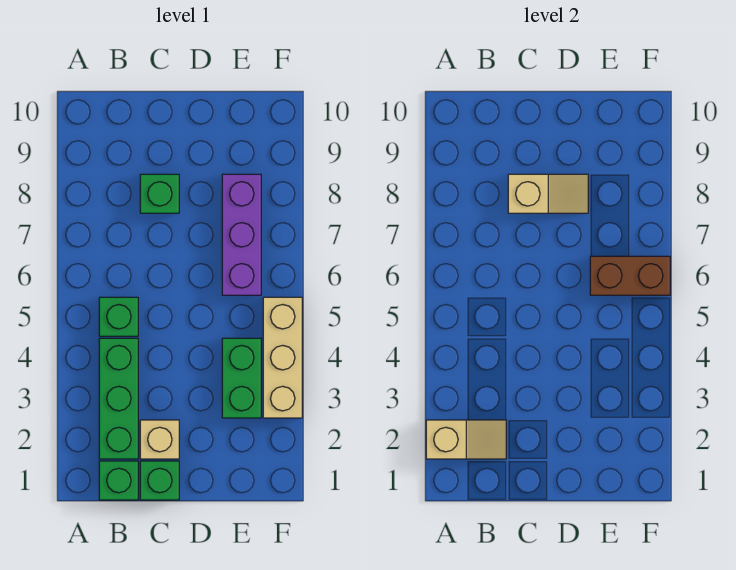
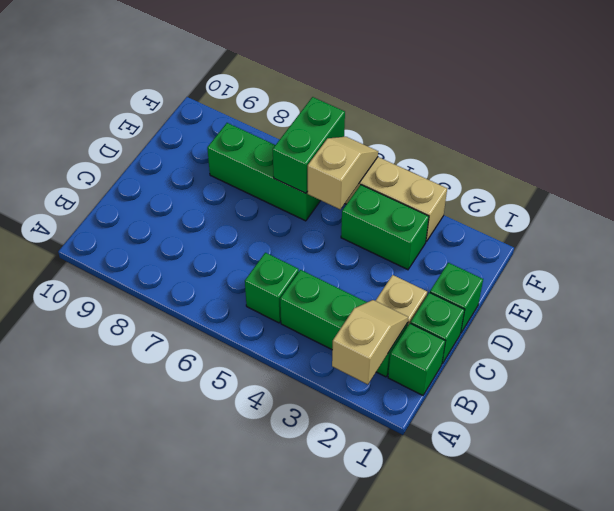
green brick C8 level 1 -> green brick D1 level 1
tan slope C8:D8 level 2 top C -> tan slope E5:F5 level 2 top E
purple brick E6:E8 level 1 -> green brick E6:E8 level 1
brown brick E6:F6 level 2 -> green brick E6:F6 level 2

